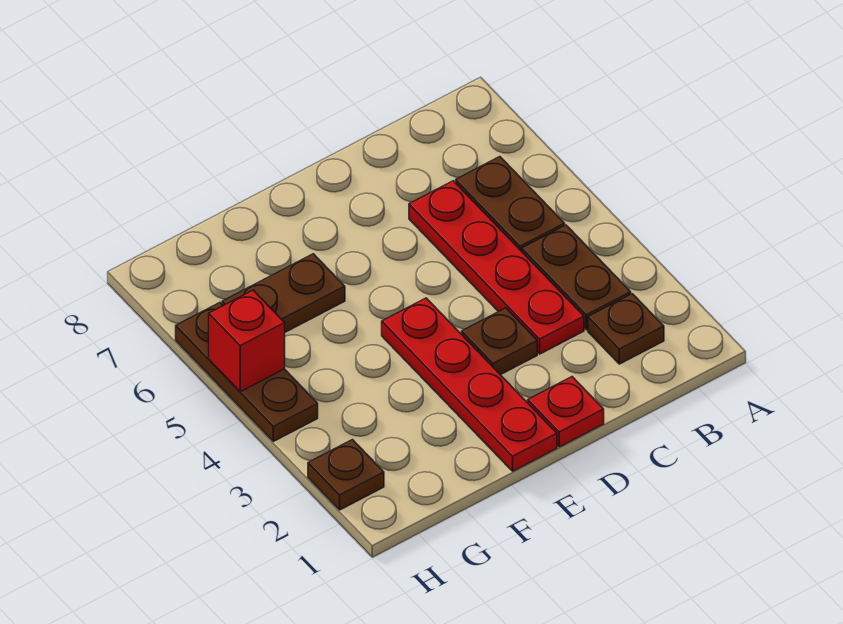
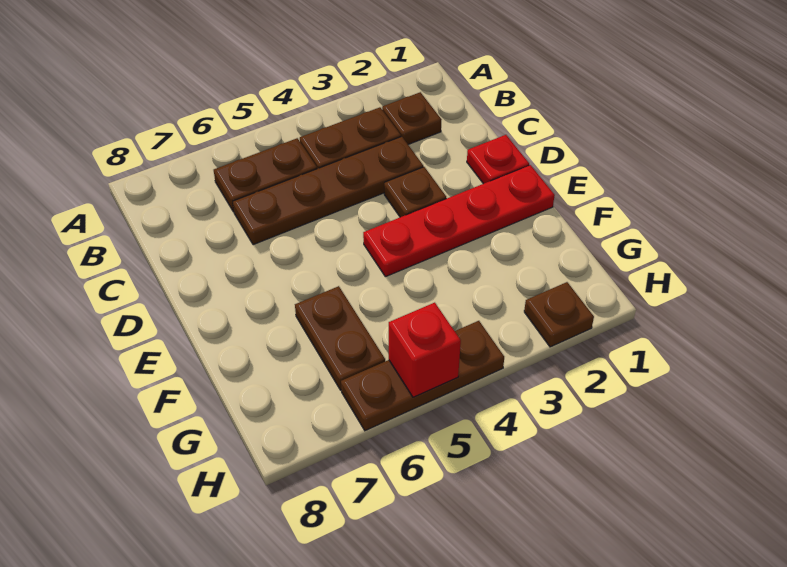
red plate C3:C6 level 1 -> brown plate C3:C6 level 1

